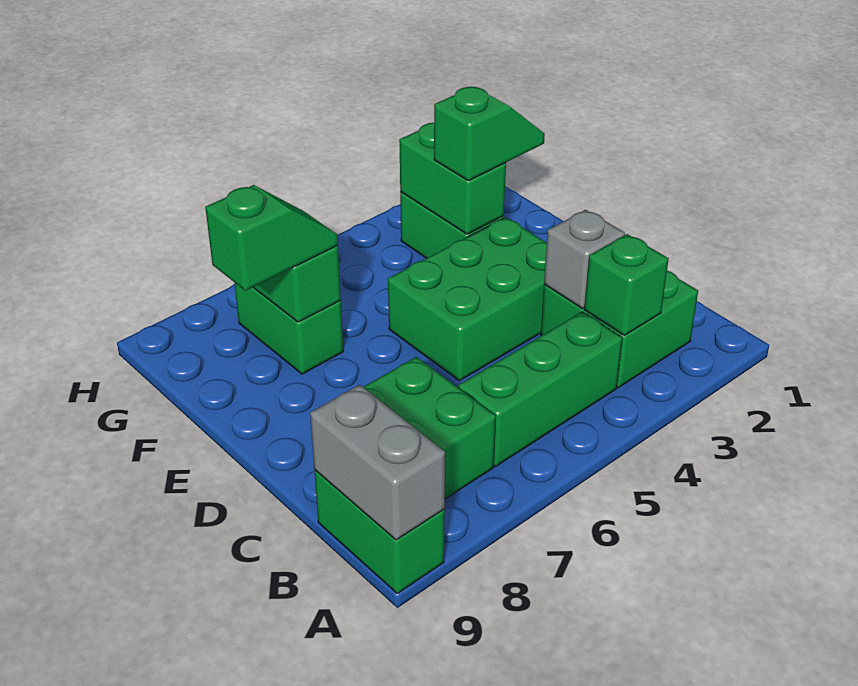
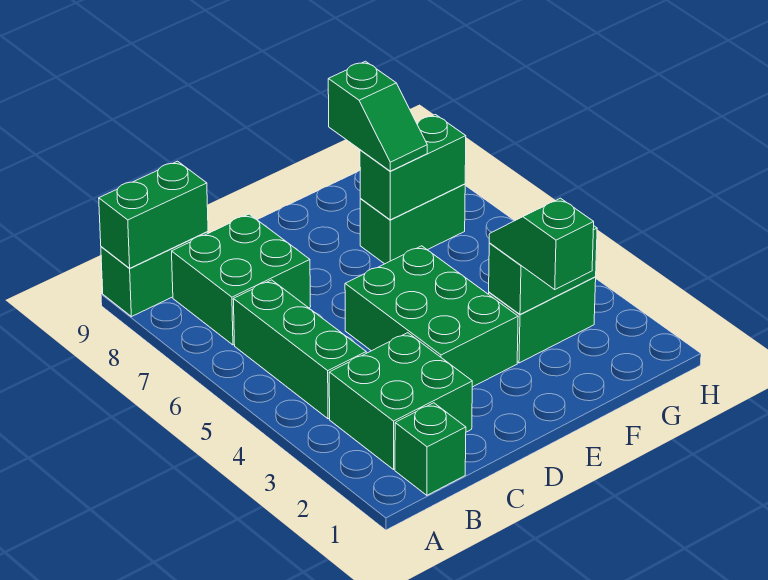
grey brick A9:B9 level 2 -> green brick A9:B9 level 2
green brick B3 level 2 -> green brick B1 level 1
grey brick C3 level 2 -> none
green slope F2:F3 level 3 top 3 -> green slope F2:F3 level 3 top 2

